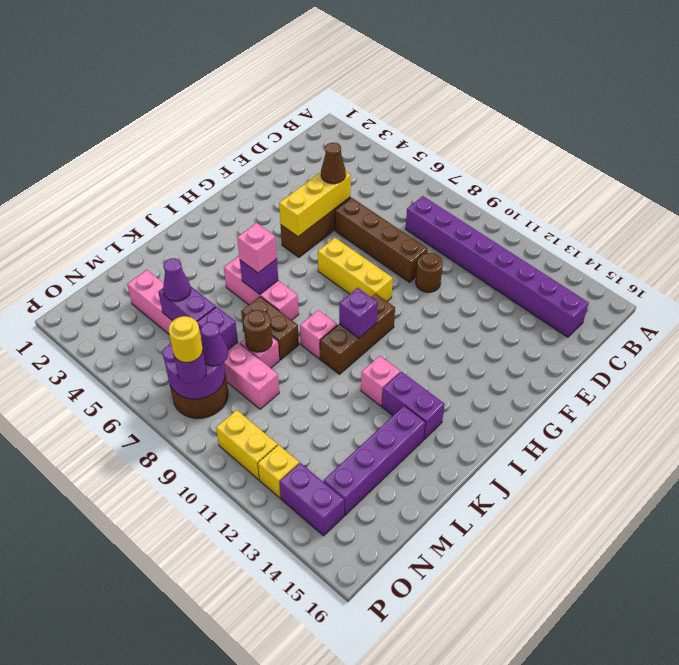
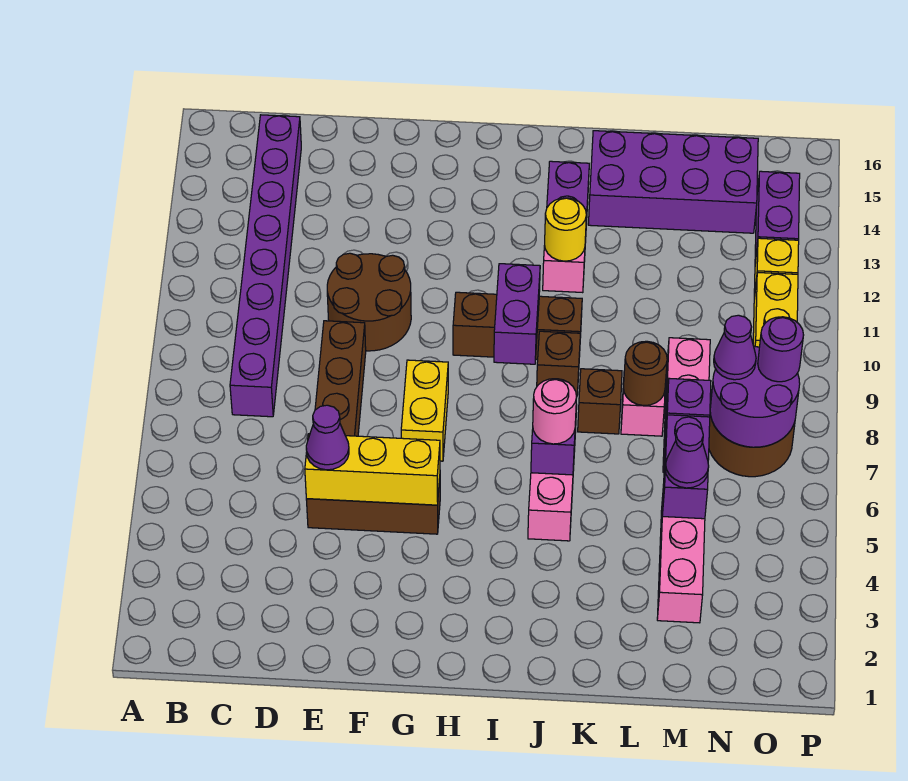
brown cone E5 level 3 -> purple cone E5 level 3
brown round brick E10 level 1 -> brown round brick E10:F11 level 1
yellow brick G7:G9 level 1 -> yellow brick G7:G8 level 1
purple brick I10 level 2 -> purple brick I9:I10 level 2
pink brick J6 level 3 -> pink round brick J6 level 3
pink brick J9 level 1 -> brown brick J9 level 1
brown brick K7:K8 level 1 -> brown brick K8 level 1
purple brick K14:N14 level 1 -> purple brick K14:N15 level 1
yellow round brick O8 level 4 -> yellow round brick J12 level 2

